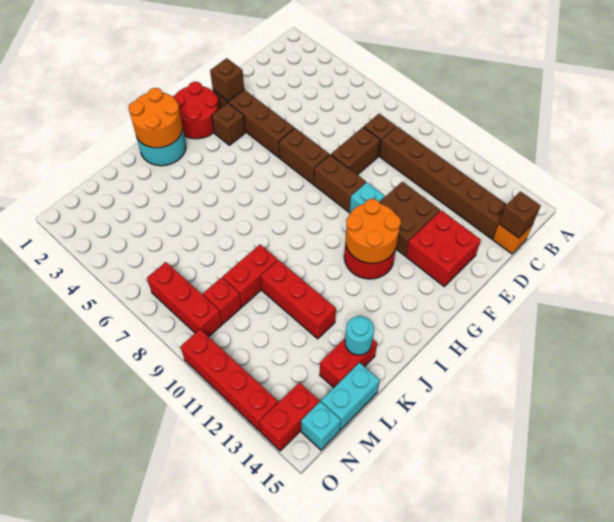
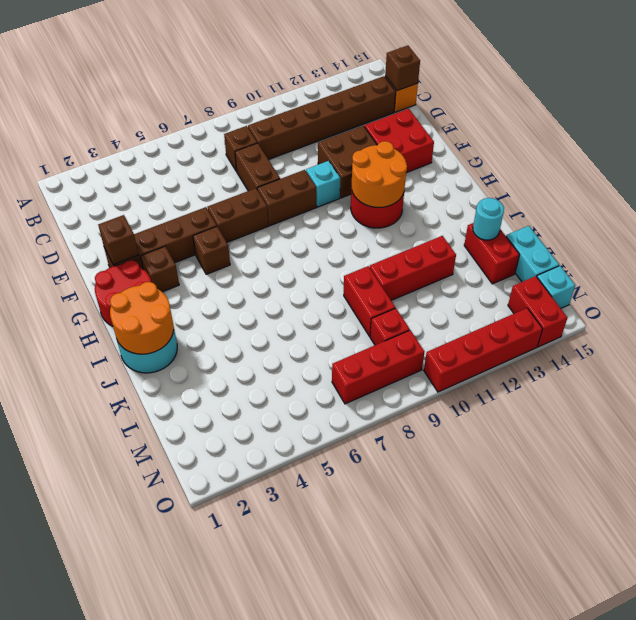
none -> brown brick G5 level 1

